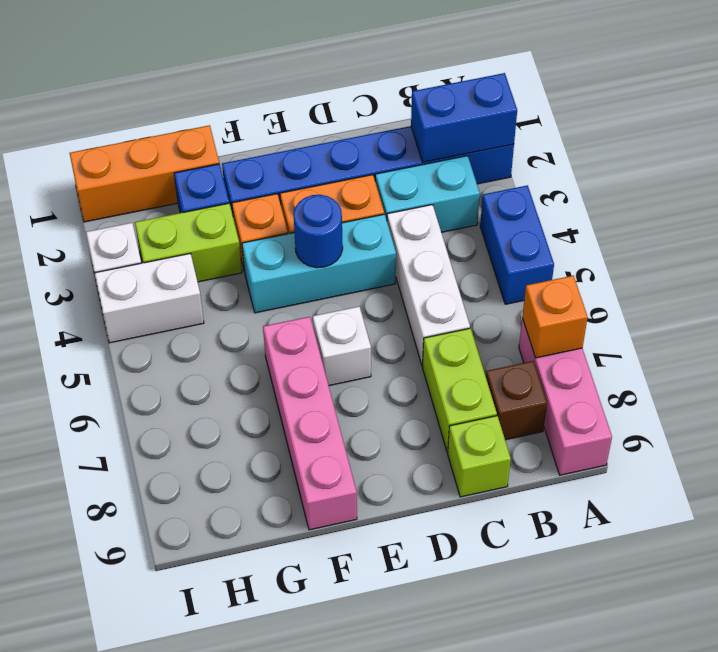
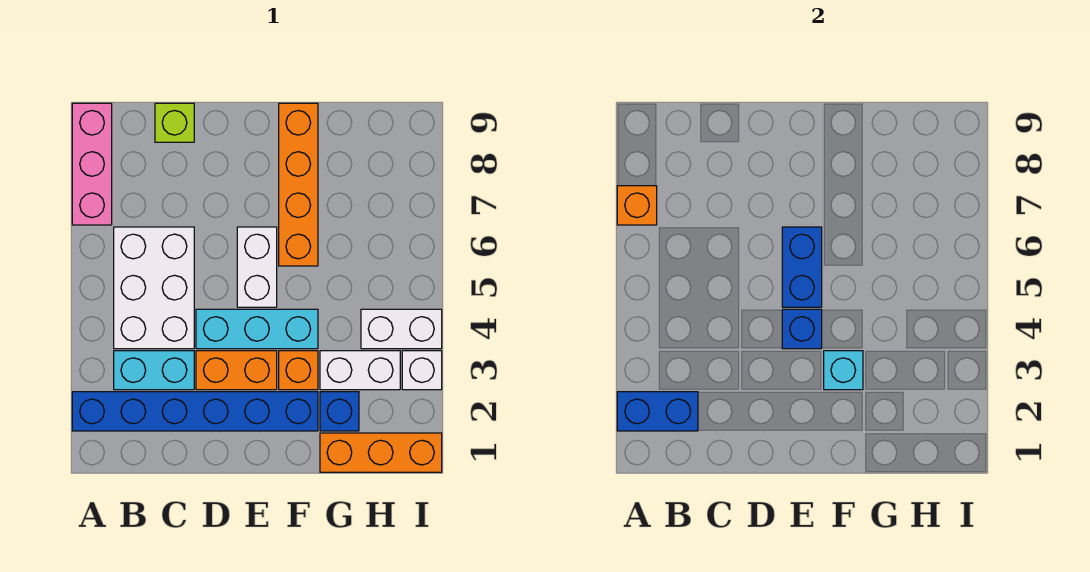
blue brick A4:A5 level 1 -> blue brick E5:E6 level 2
brown brick B8 level 1 -> none
white brick C4:C6 level 1 -> white brick B4:C6 level 1
lime brick C7:C8 level 1 -> none
blue round brick E4 level 2 -> blue brick E4 level 2
white brick E6 level 1 -> white brick E5:E6 level 1
none -> cyan brick F3 level 2
pink brick F6:F9 level 1 -> orange brick F6:F9 level 1
lime brick G3:H3 level 1 -> white brick G3:H3 level 1

